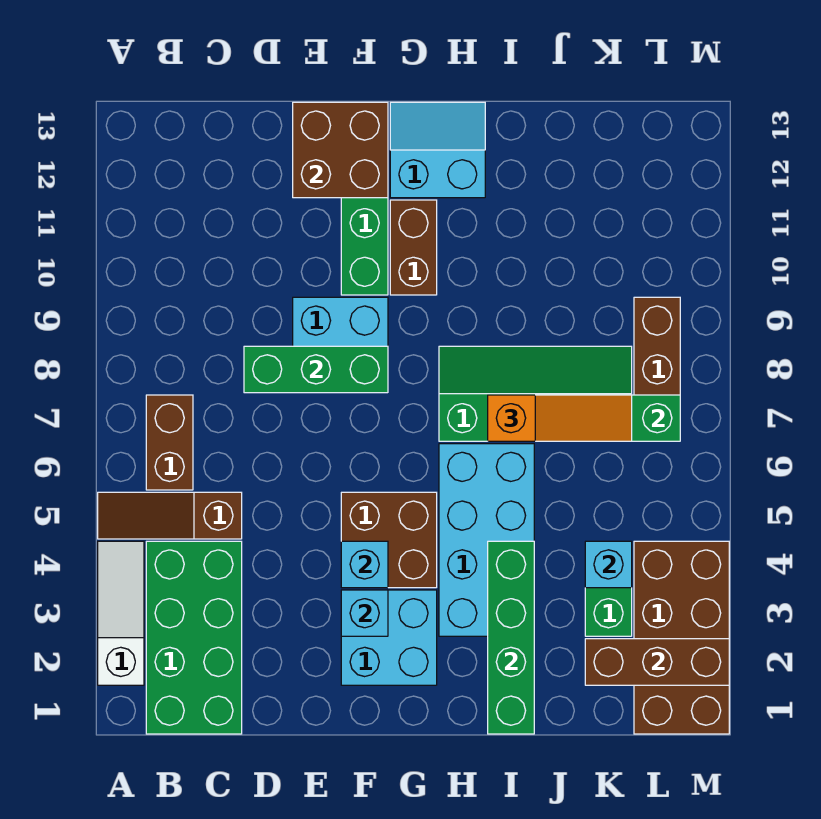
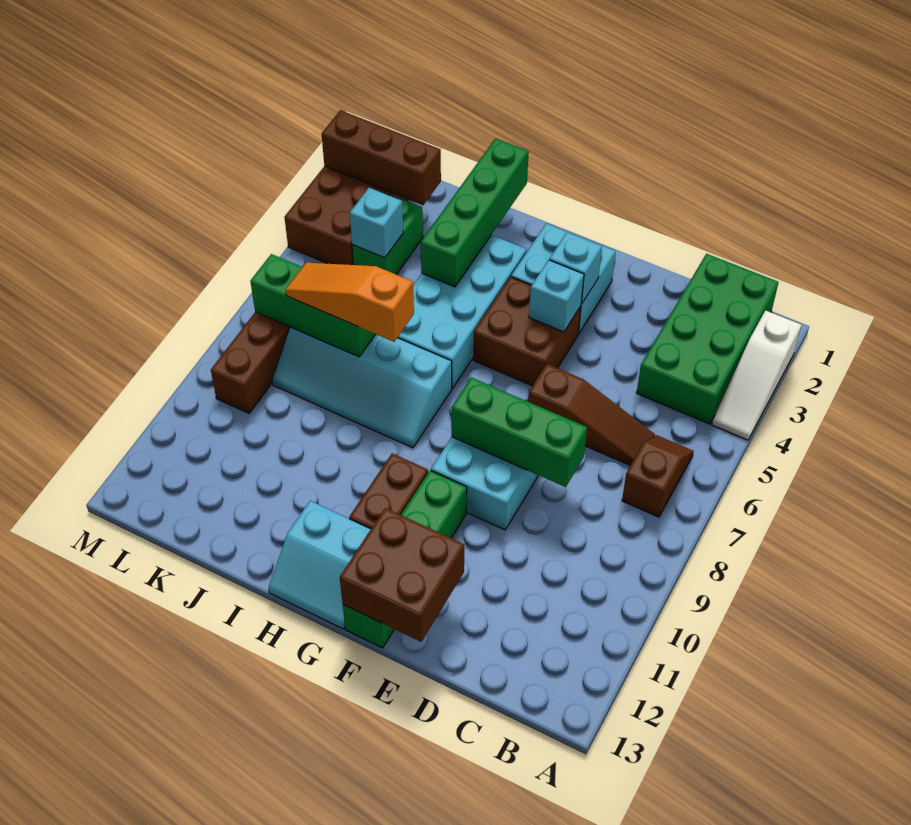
brown slope A5:C5 level 1 top C -> brown slope C6:E6 level 1 top E
brown brick B6:B7 level 1 -> brown slope B6:B7 level 1 top 7
green slope H7:K8 level 1 top 7 -> cyan slope H7:K8 level 1 top 7

